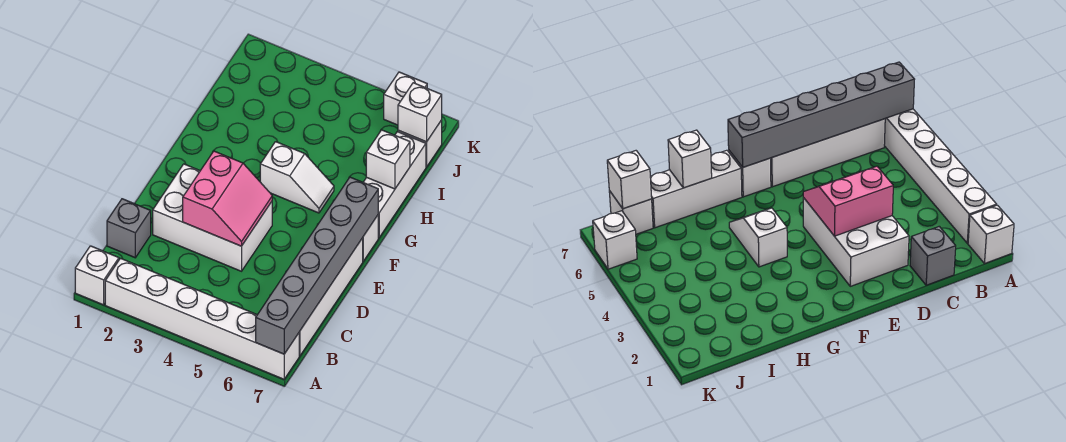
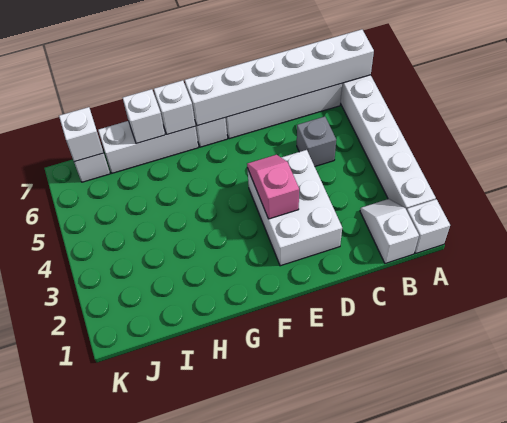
grey brick A7:F7 level 2 -> white brick A7:F7 level 2
grey brick C1 level 1 -> grey brick C5 level 1
pink slope D3:E4 level 2 top 3 -> pink slope E3:E4 level 2 top 3
white slope G4:G5 level 1 top 4 -> white slope B1:B2 level 1 top 1
white brick K6 level 1 -> white brick G7 level 2

